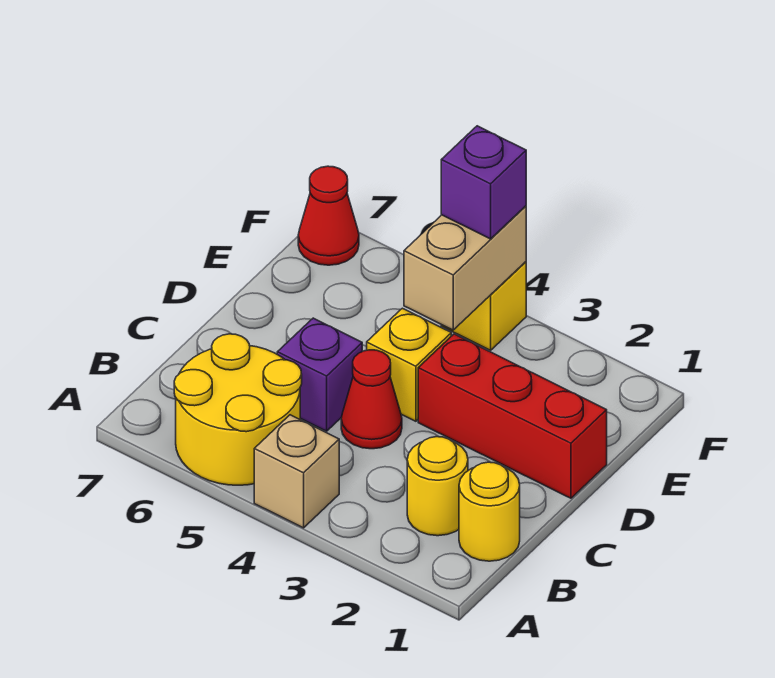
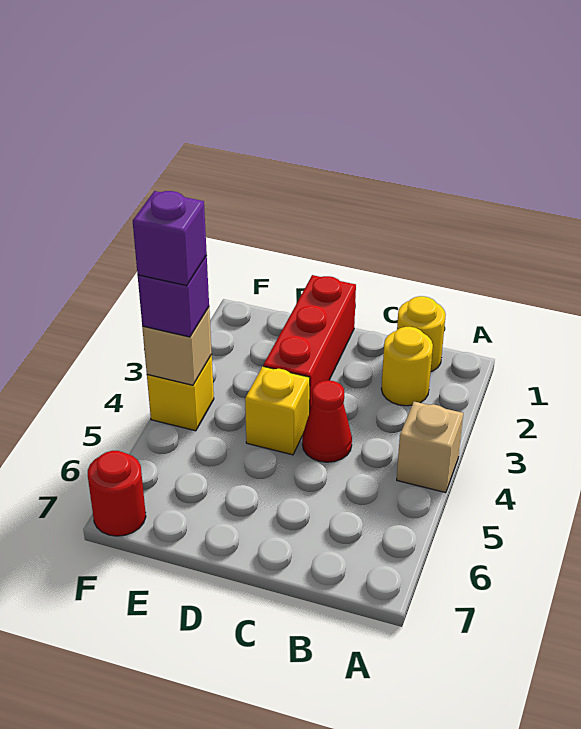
yellow round brick A5:B6 level 1 -> none
purple brick C5 level 1 -> purple brick F4 level 4
tan brick E4:F4 level 2 -> tan brick F4 level 2
red cone F7 level 1 -> red round brick F7 level 1

